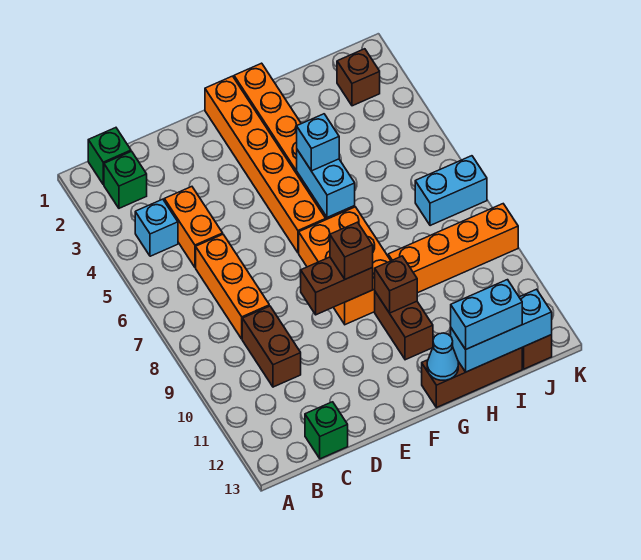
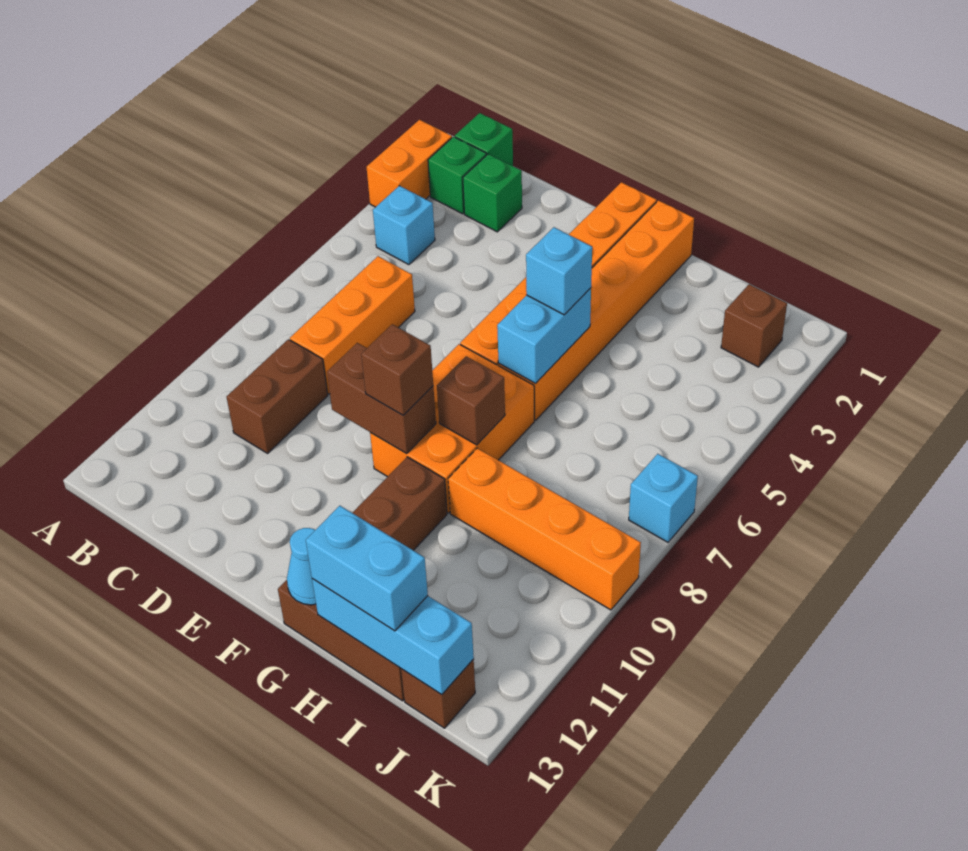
orange brick C4:C5 level 1 -> orange brick A2:A3 level 1
green brick C13 level 1 -> green brick C2 level 1
brown brick G10 level 2 -> brown brick G8 level 2
cyan brick J7:K7 level 1 -> cyan brick K7 level 1

